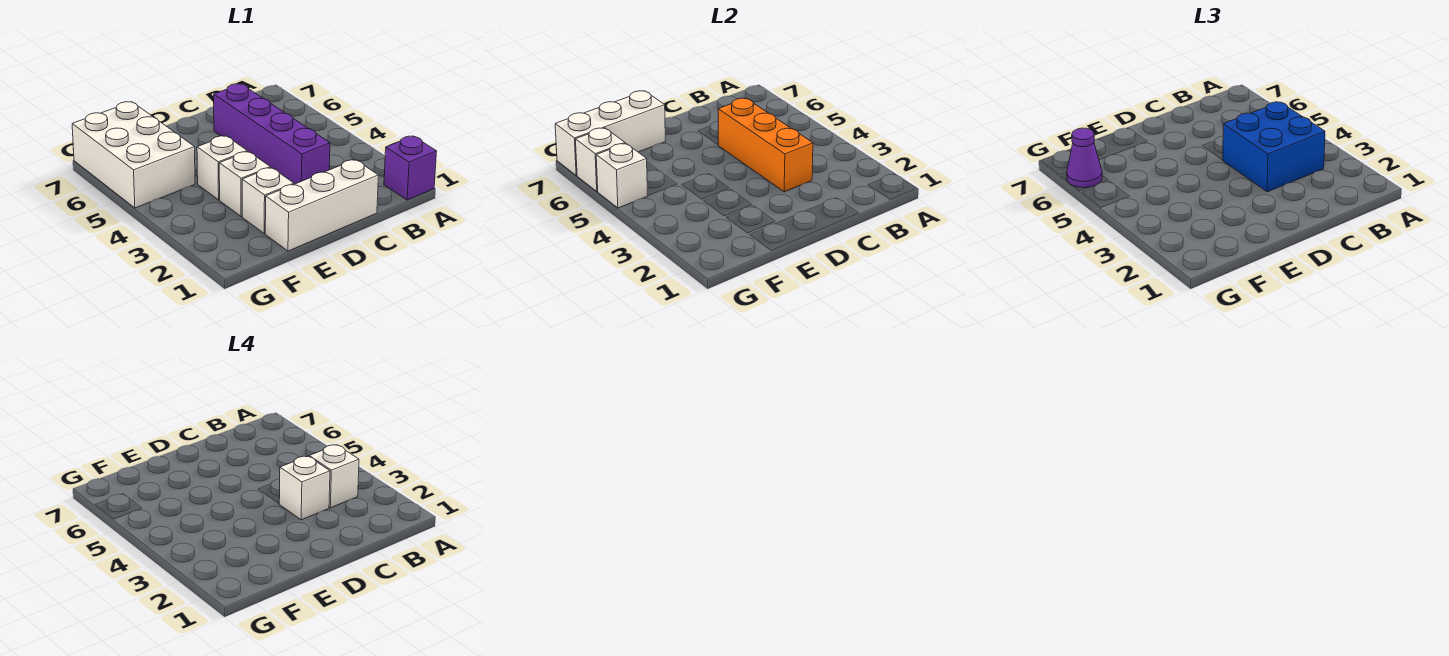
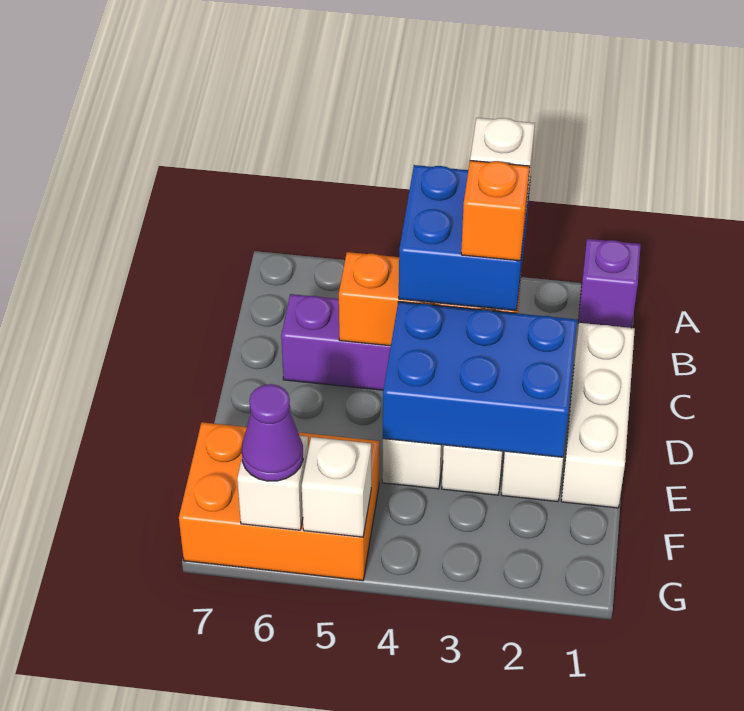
white brick C3 level 4 -> orange brick C3 level 4
none -> blue brick D2:E4 level 2
white brick E7:G7 level 2 -> none
white brick F5:G7 level 1 -> orange brick F5:G7 level 1

